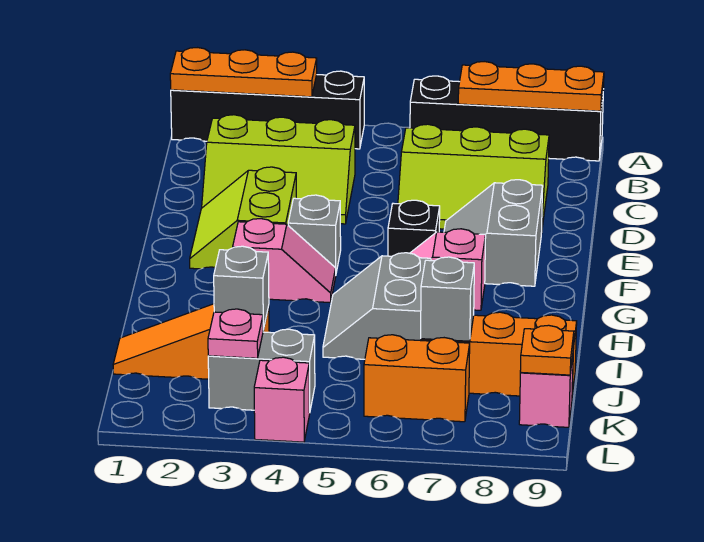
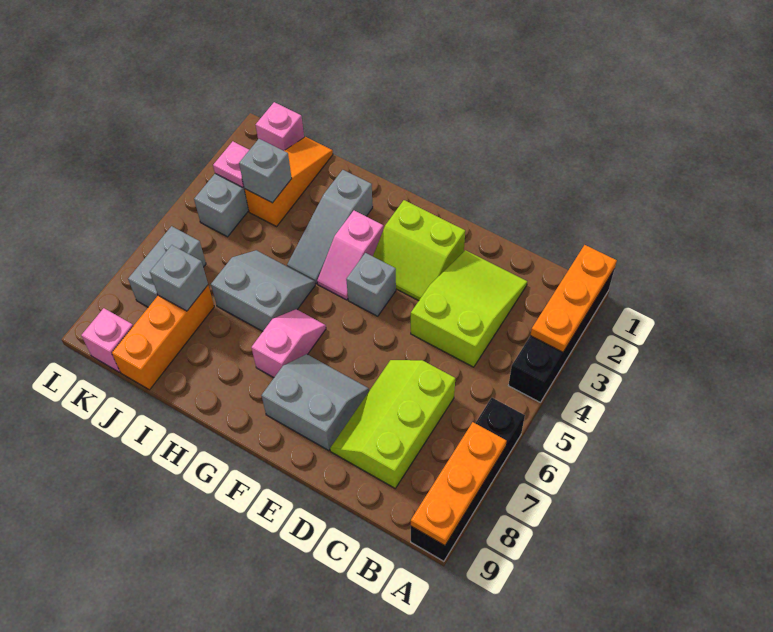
lime slope C2:D4 level 1 top C -> lime slope C2:D4 level 1 top 4
lime slope E2:F3 level 1 top 3 -> lime slope E2:F3 level 1 top 2
black brick F6 level 1 -> none
none -> grey slope H2:H4 level 1 top 2
orange brick K6:K7 level 1 -> grey brick K6:K7 level 1
orange plate K9 level 2 -> none
pink brick L4 level 1 -> pink brick K1 level 1

